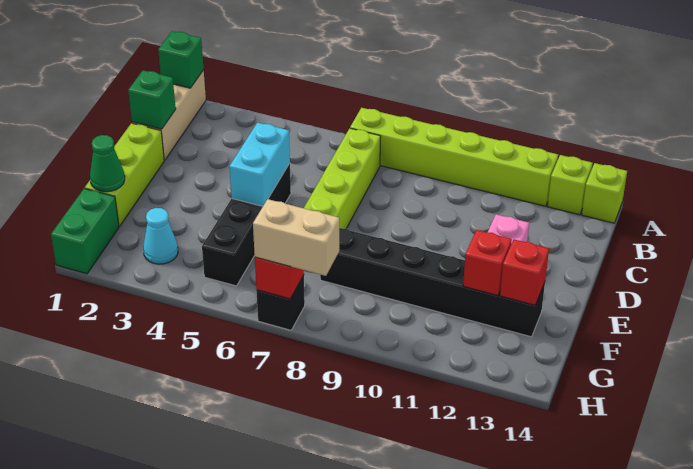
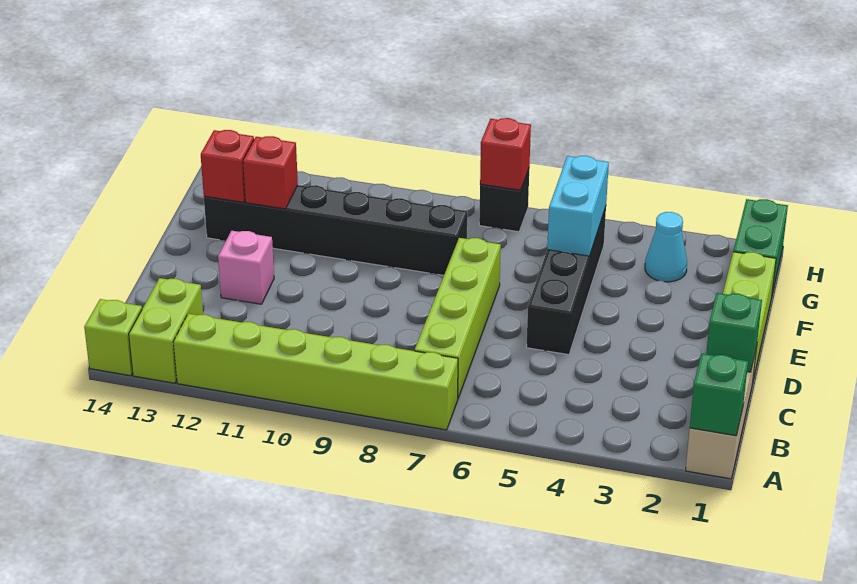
lime brick A13 level 1 -> lime brick A13:B13 level 1
cyan brick D5:E5 level 2 -> cyan brick F5:G5 level 2
green cone F1 level 2 -> none
tan brick H7:H8 level 3 -> none

